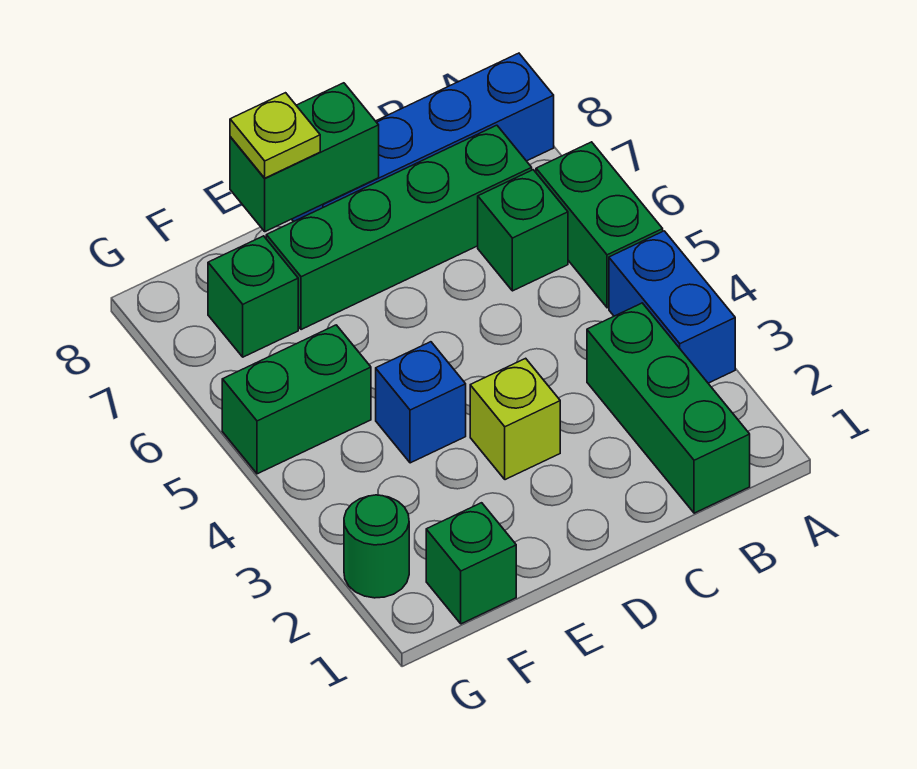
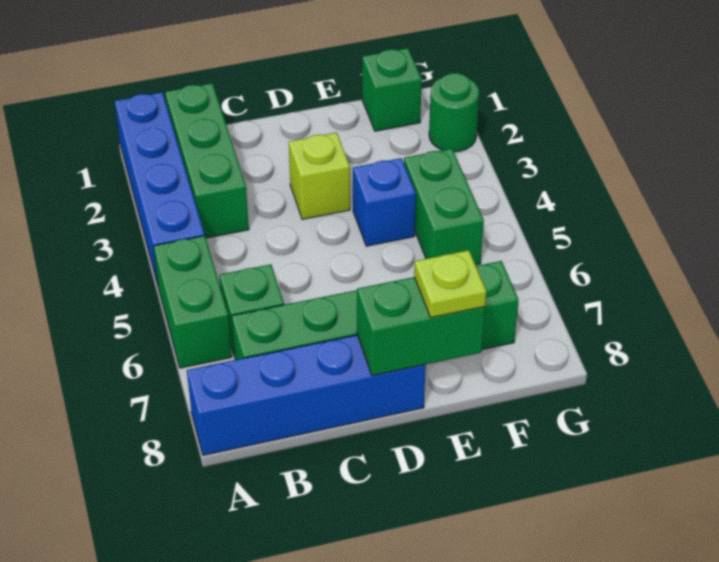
blue brick A3:A4 level 1 -> blue brick A1:A4 level 1
green brick F5:G5 level 1 -> green brick F4:F5 level 1

